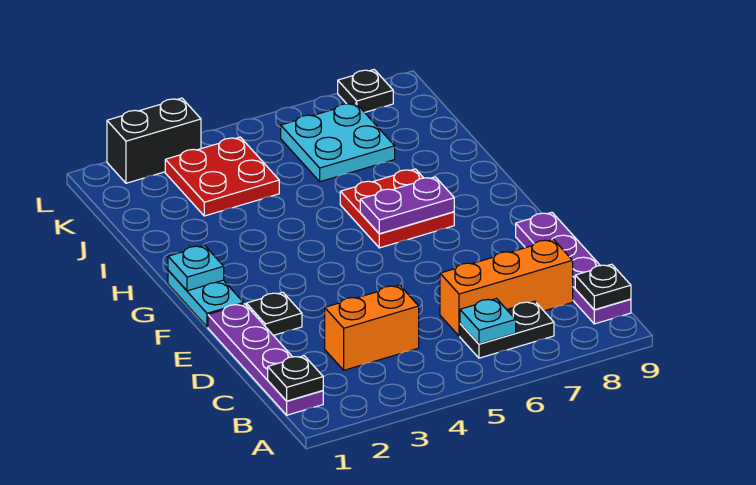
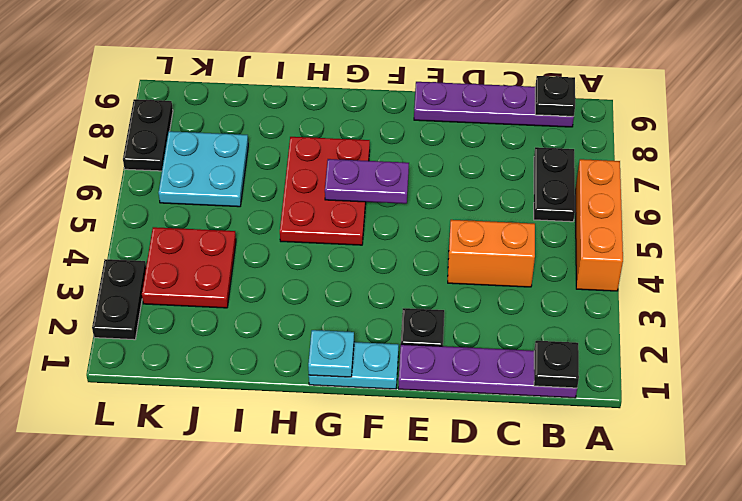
cyan plate B6 level 2 -> none
orange brick C3:C4 level 1 -> orange brick C4:D4 level 1
orange brick C6:C8 level 1 -> orange brick A4:A6 level 1
red plate G6:H7 level 1 -> red plate G5:H7 level 1
purple plate G6:G7 level 2 -> purple plate F6:G6 level 2
black brick L2:L3 level 1 -> black plate L2:L3 level 1
black plate L8 level 1 -> black plate L7:L8 level 1

